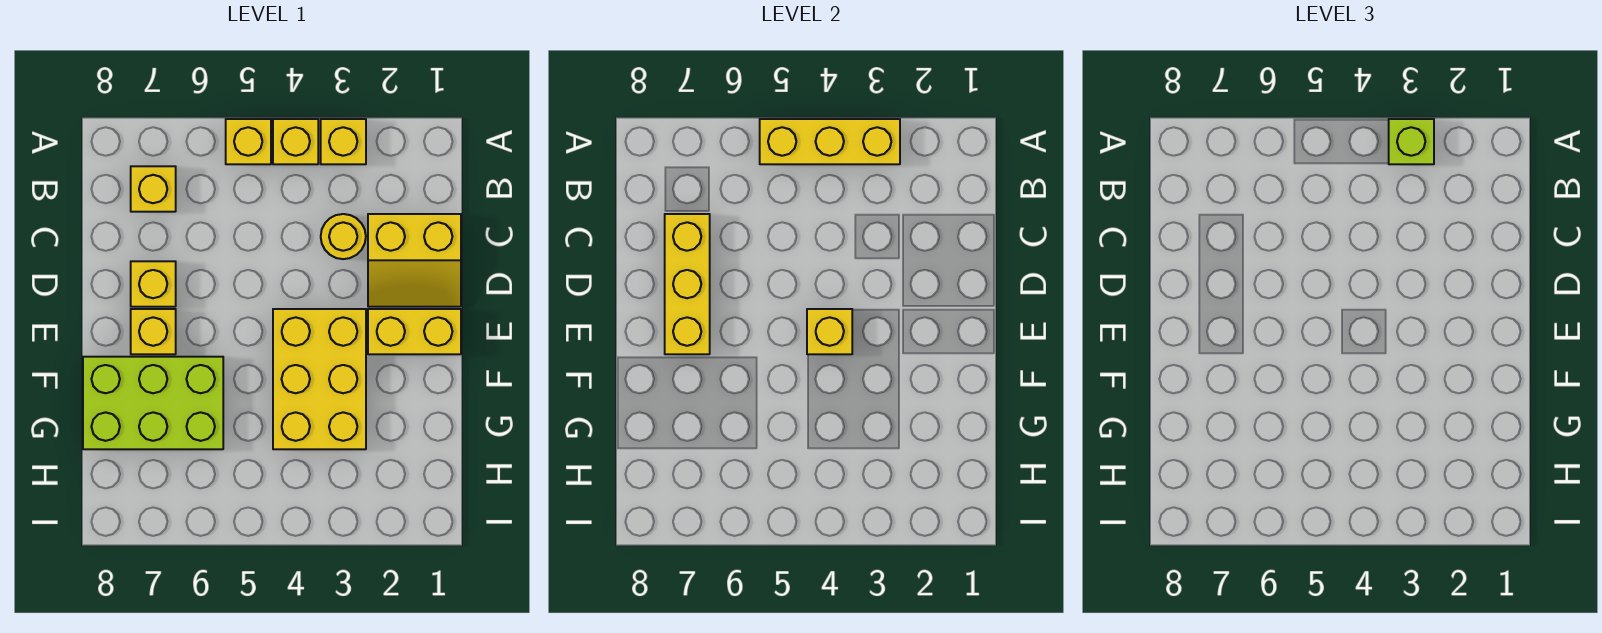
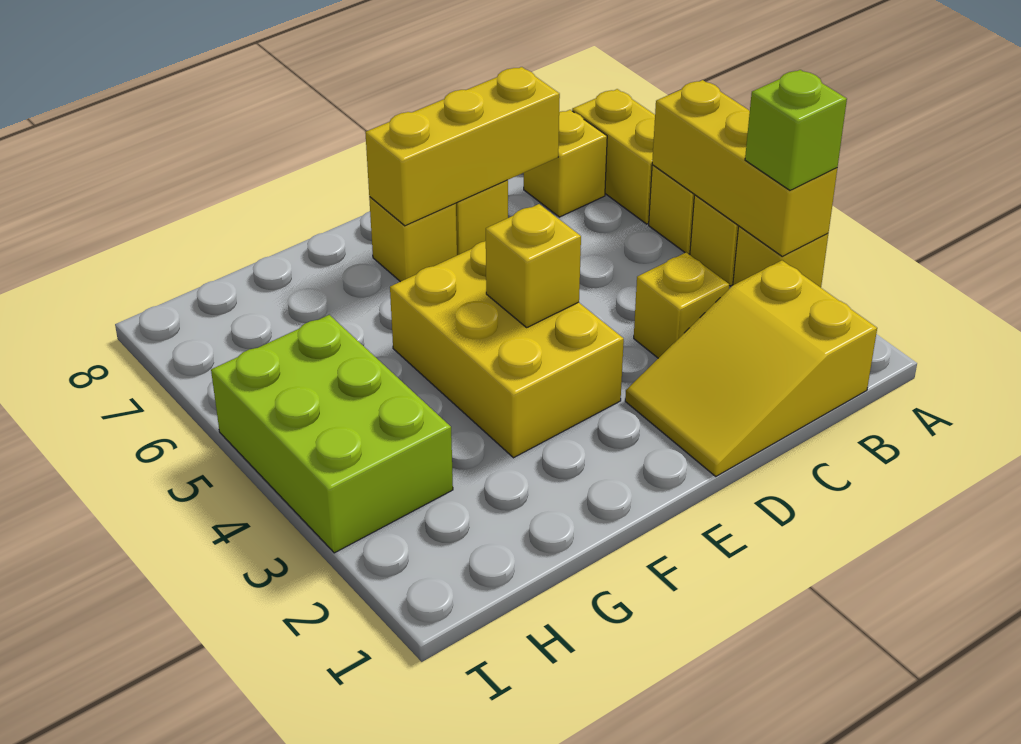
yellow slope C1:D2 level 1 top C -> yellow slope B1:D2 level 1 top B
yellow round brick C3 level 1 -> yellow brick C3 level 1
yellow brick E1:E2 level 1 -> yellow brick A6:A7 level 1
yellow brick E3:G4 level 1 -> yellow brick E3:F5 level 1
lime brick F6:G8 level 1 -> lime brick H3:I5 level 1

